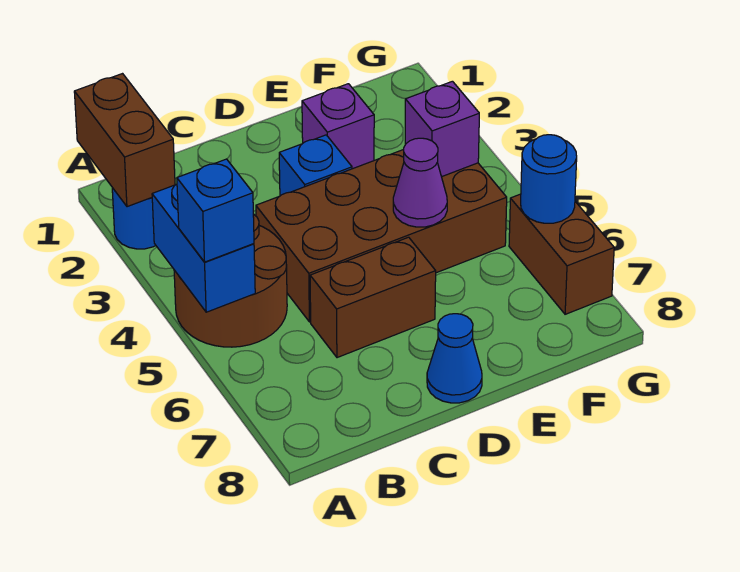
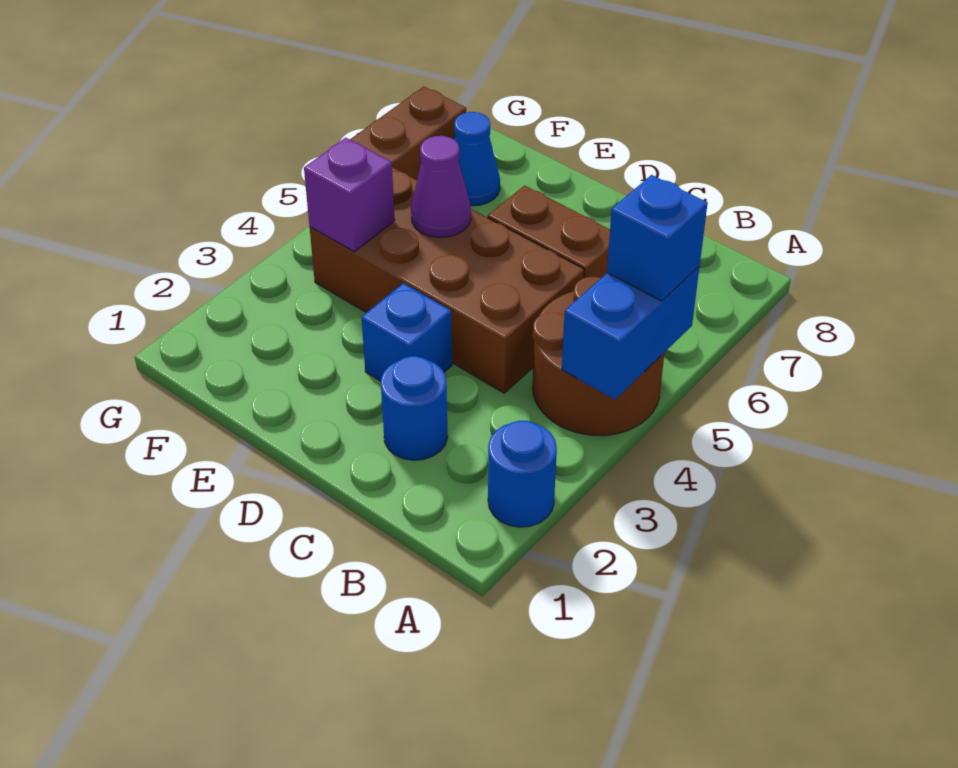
brown brick A1:A2 level 2 -> none
blue cone D8 level 1 -> blue cone F7 level 1
purple brick E2 level 1 -> none
blue round brick G6 level 2 -> blue round brick C2 level 1

